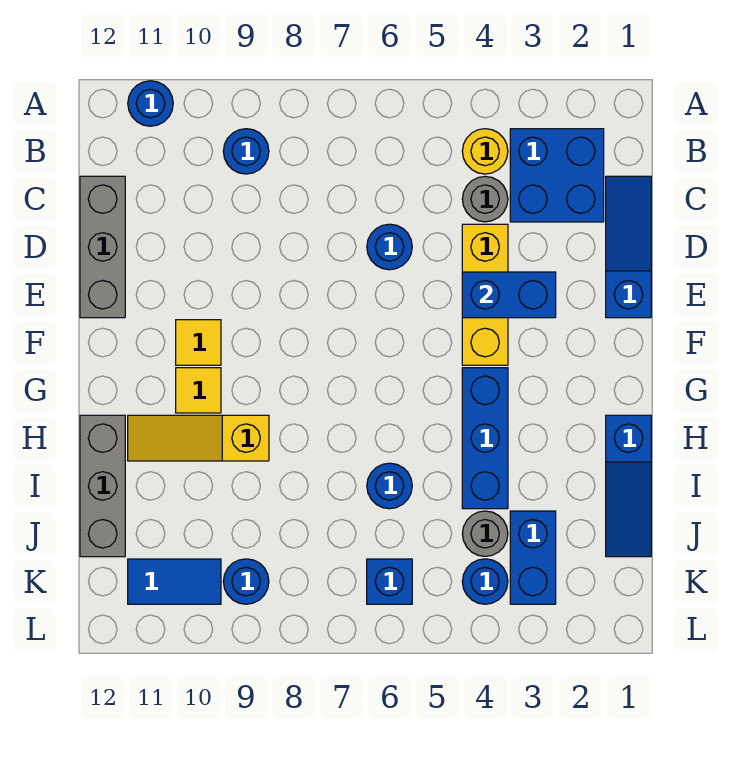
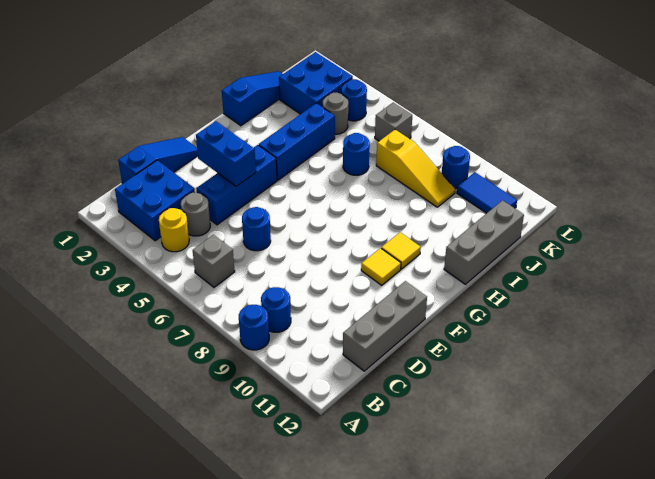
blue round brick A11 level 1 -> blue round brick A9 level 1
none -> grey brick B6 level 1
blue slope C1:E1 level 1 top E -> blue slope C1:E1 level 1 top C
yellow brick D4:F4 level 1 -> blue brick D4:F4 level 1
yellow slope H9:H11 level 1 top 9 -> yellow slope J7:J9 level 1 top 7
blue brick J3:K3 level 1 -> blue brick J2:K3 level 1
blue brick K6 level 1 -> grey brick K6 level 1

